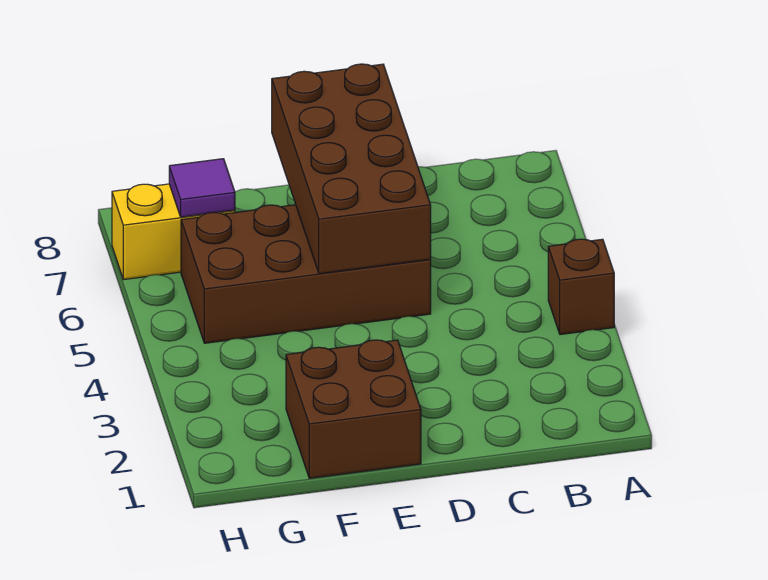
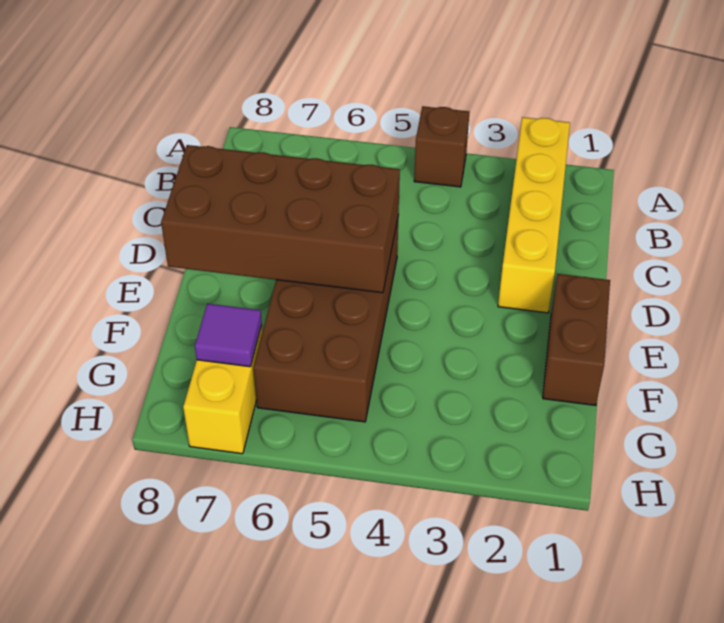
none -> yellow brick A2:D2 level 1
brown brick E1:F2 level 1 -> brown brick E1:F1 level 1

